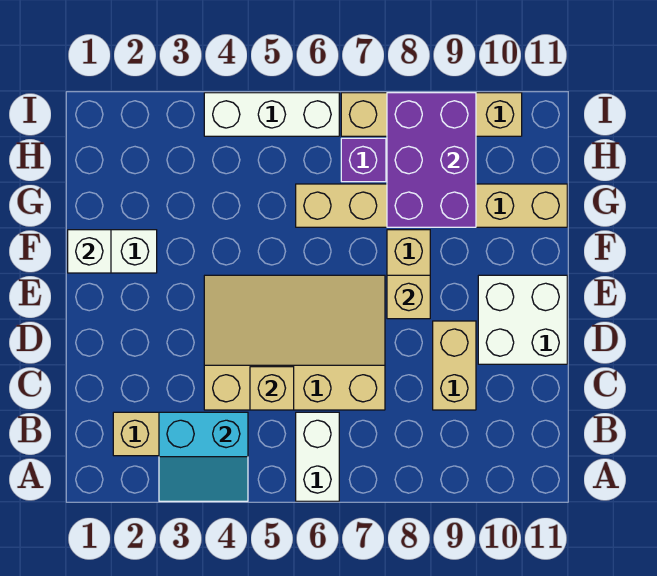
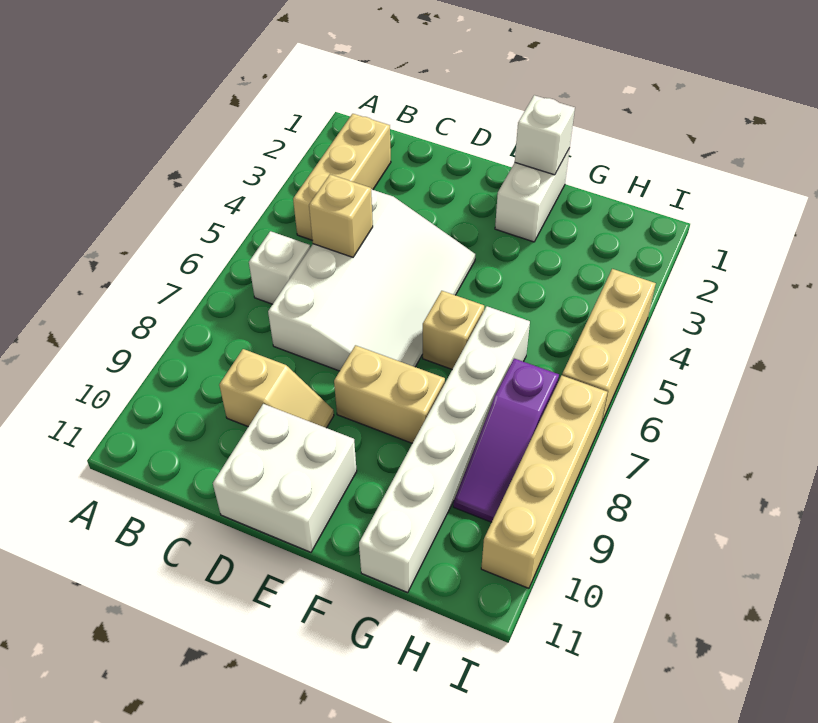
cyan slope A3:B4 level 2 top B -> none
white brick A6:B6 level 1 -> white brick B6 level 1
tan slope C4:E7 level 1 top C -> white slope C4:E7 level 1 top C
tan brick C9:D9 level 1 -> tan slope C9:D9 level 1 top C
tan brick E8 level 2 -> tan brick F6 level 1
tan brick G6:G11 level 1 -> white brick G6:G11 level 1
purple brick G8:I9 level 2 -> none
white brick I4:I6 level 1 -> tan brick I4:I6 level 1

